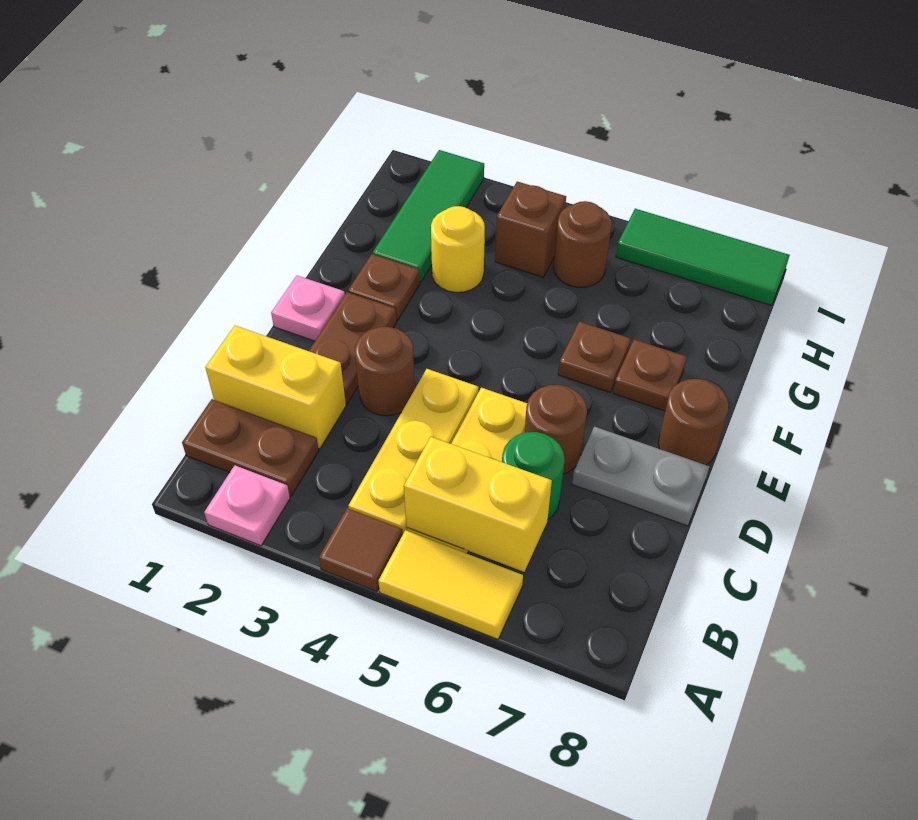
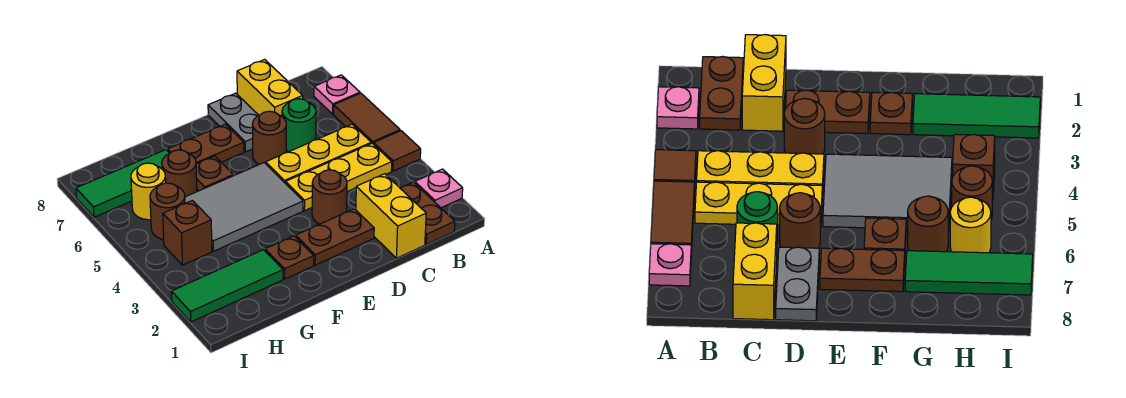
yellow tile A5:A6 level 1 -> brown tile A5:A6 level 1
yellow brick B5:B6 level 2 -> yellow brick C7:C8 level 1
pink plate E1 level 1 -> pink plate A7 level 1
none -> grey tile E4:G5 level 1
brown round brick E8 level 1 -> brown round brick G6 level 1
brown plate F7 level 1 -> brown plate E7:F7 level 1
yellow round brick G3 level 1 -> yellow round brick H6 level 1
green tile I6:I8 level 1 -> green tile G7:I7 level 1

